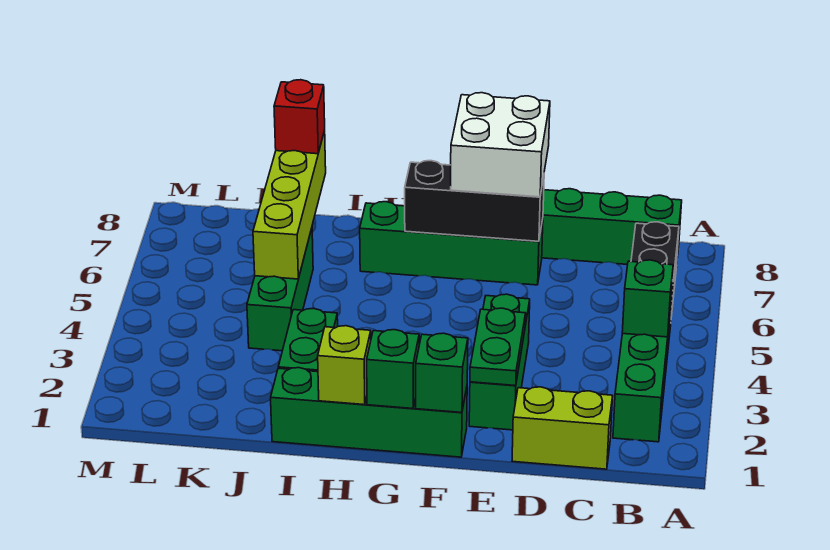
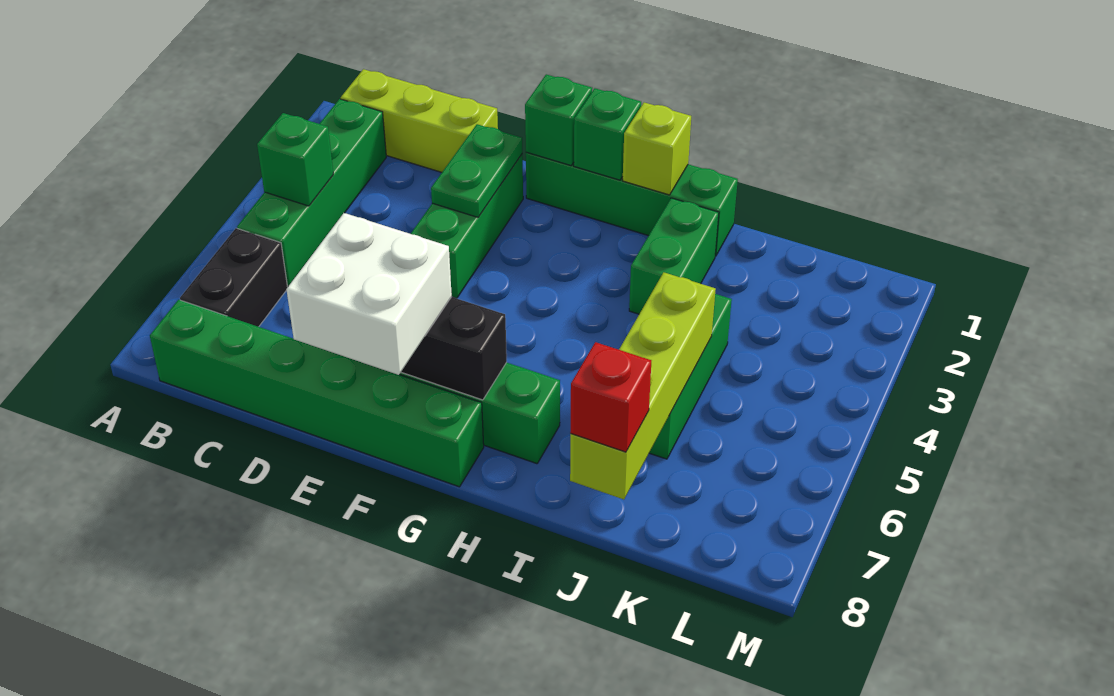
lime brick C1:D1 level 1 -> lime brick B1:D1 level 1

